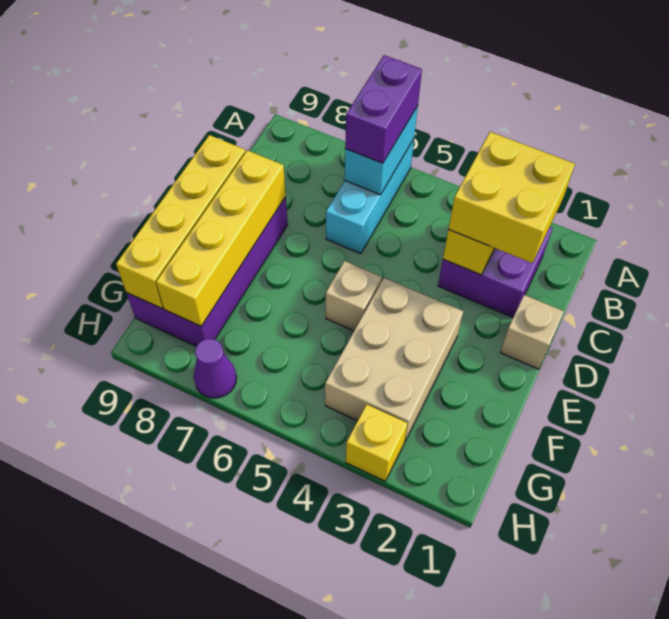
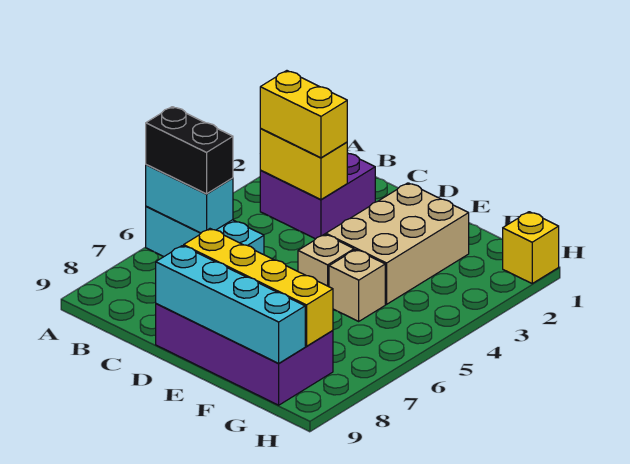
purple brick A6:B6 level 3 -> black brick A6:B6 level 3
yellow brick B2:C3 level 3 -> yellow brick B3:C3 level 3
tan brick D1 level 1 -> tan brick F5 level 1
yellow brick D9:G9 level 2 -> cyan brick D9:G9 level 2
tan brick E3:G4 level 1 -> tan brick E2:F4 level 1
yellow brick H3 level 1 -> yellow brick H1 level 1
purple cone H7 level 1 -> none

